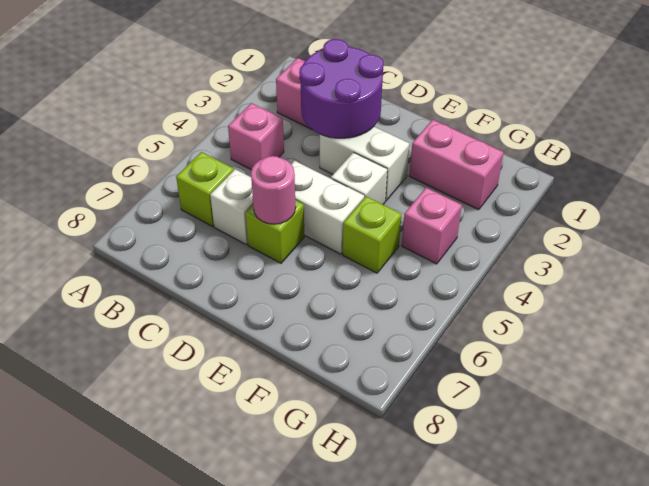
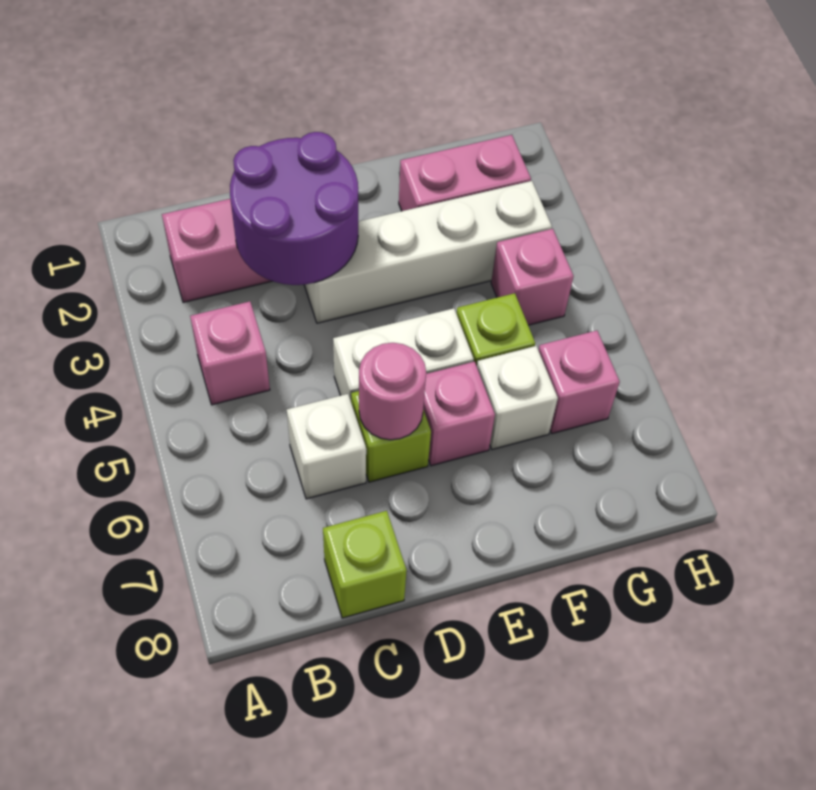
lime brick B6 level 1 -> lime brick C8 level 1
white brick D3:E3 level 1 -> white brick D3:G3 level 1
white brick E4 level 1 -> white brick F6 level 1
none -> pink brick E6 level 1
none -> pink brick G6 level 1

